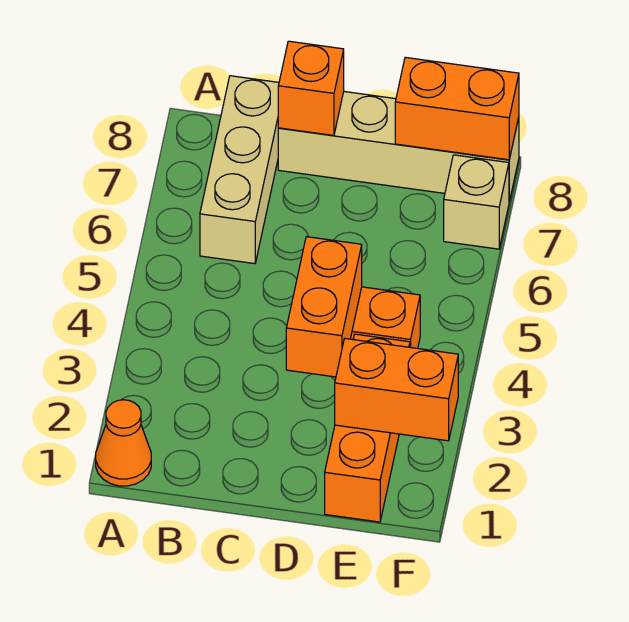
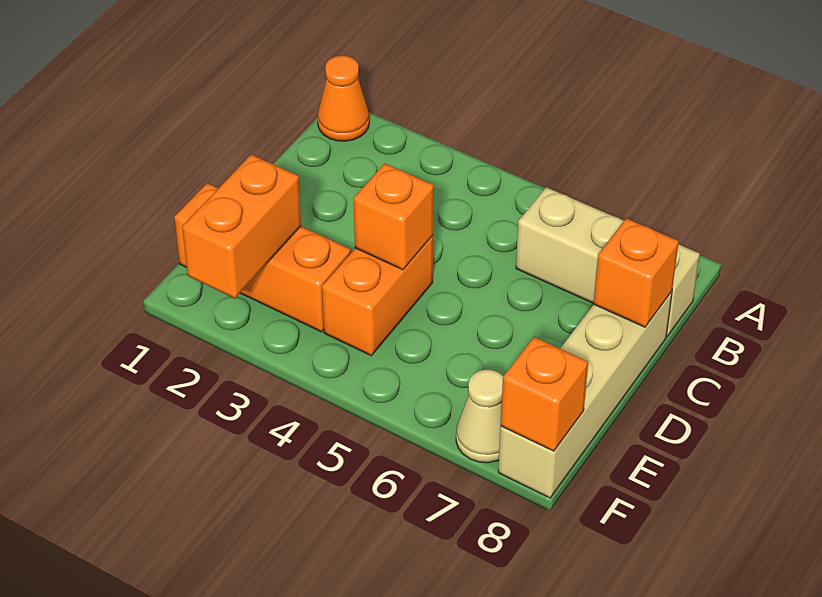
orange brick D3:D4 level 2 -> orange brick D4 level 2
orange brick E8:F8 level 2 -> orange brick F8 level 2
tan brick F7 level 1 -> tan cone F7 level 1

